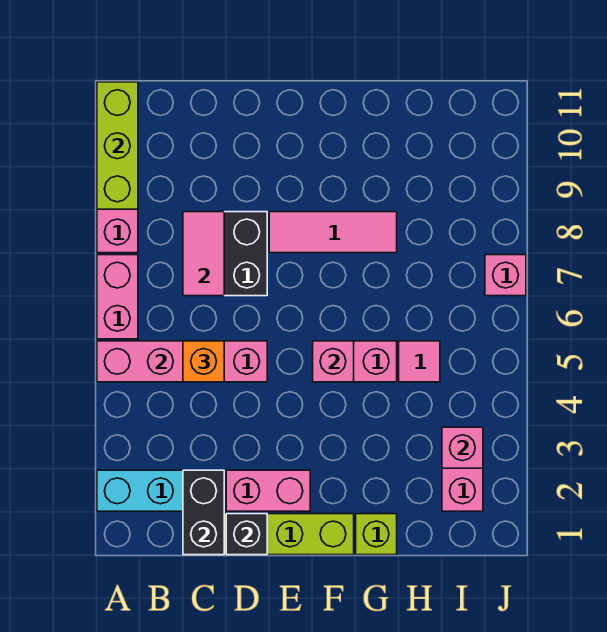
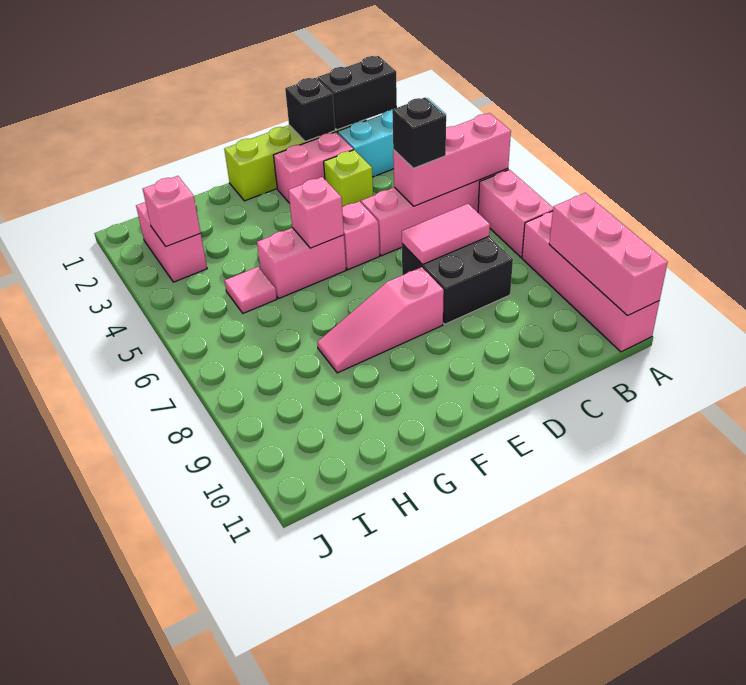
lime brick A9:A11 level 2 -> pink brick A9:A11 level 2
black brick C1:C2 level 2 -> black brick B1:C1 level 2
orange brick C5 level 3 -> black brick C5 level 3
pink tile C7:C8 level 2 -> pink tile C7:D7 level 2
pink tile E8:G8 level 1 -> pink slope E8:G8 level 1 top E
lime brick G1 level 1 -> lime brick D3 level 1
pink brick J7 level 1 -> pink brick E5 level 1

